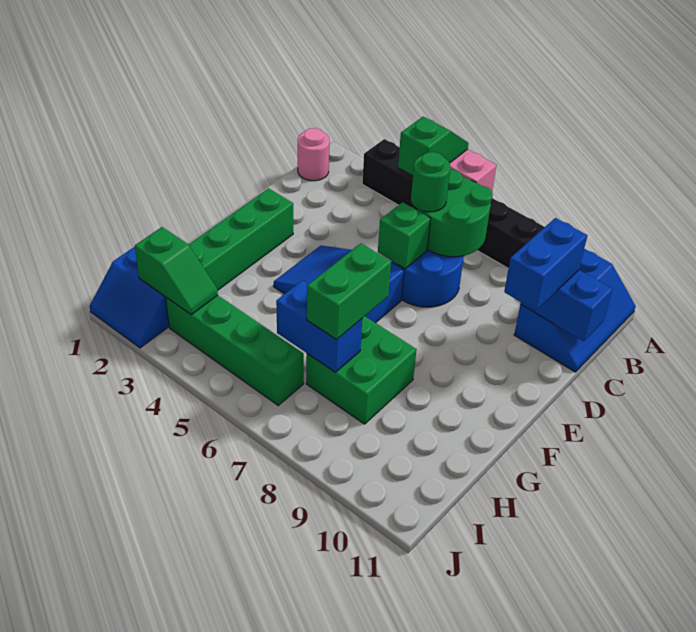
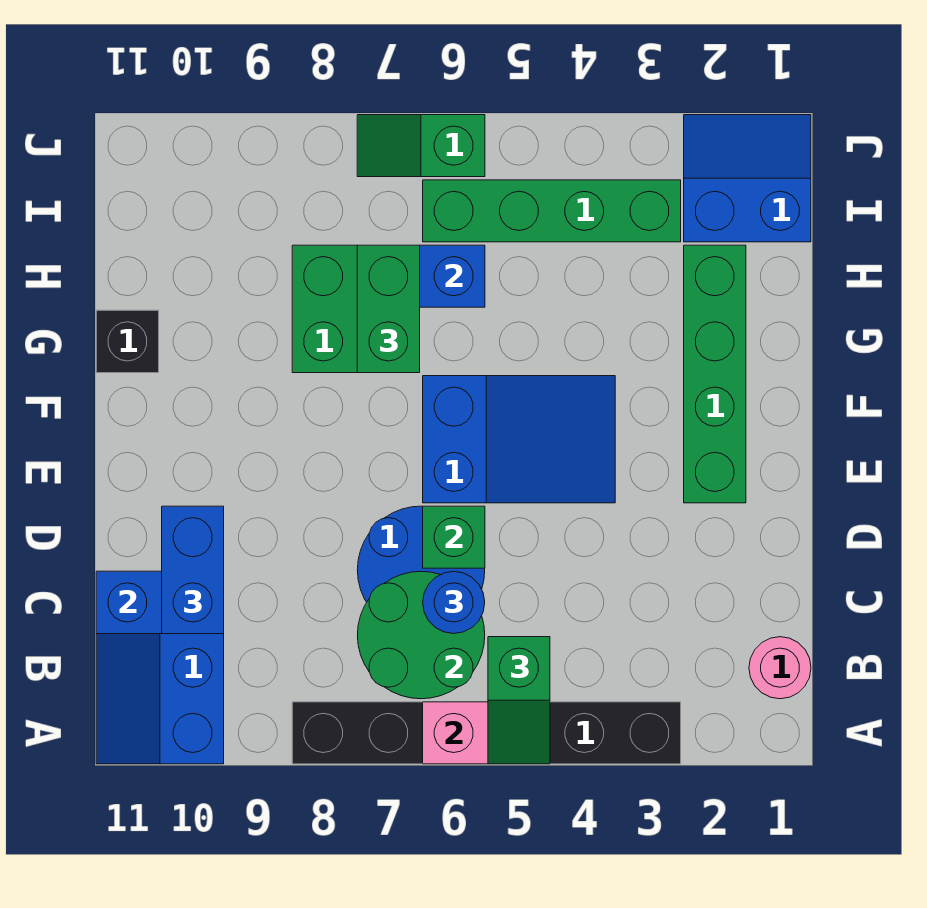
green round brick C6 level 3 -> blue round brick C6 level 3
none -> black brick G11 level 1
green slope I2:I3 level 2 top 2 -> green slope J6:J7 level 1 top 6

